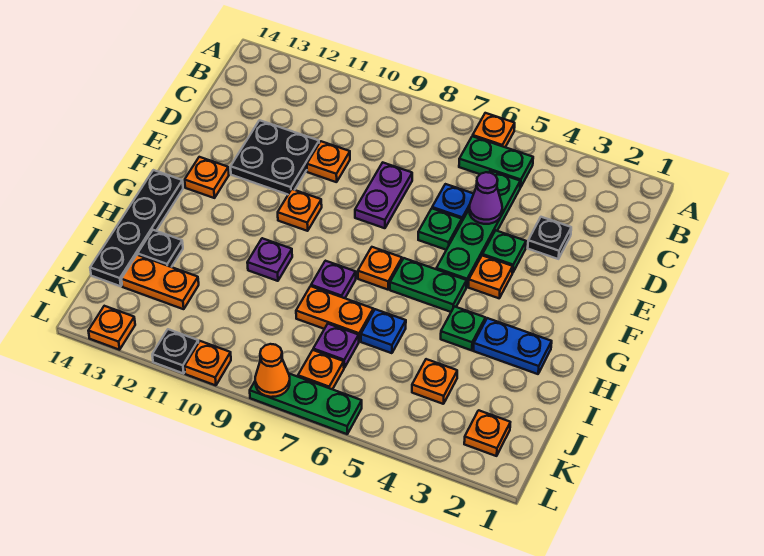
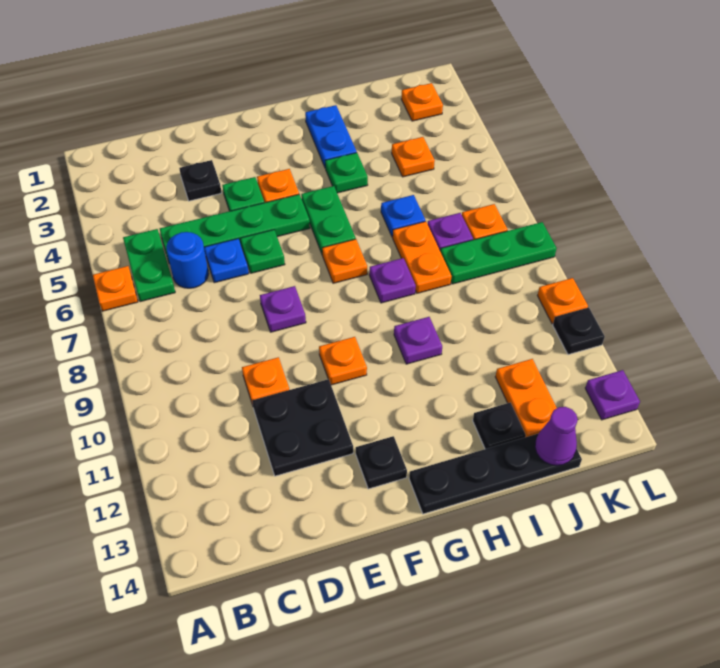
none -> blue round brick C6 level 1
purple cone D5 level 2 -> purple cone J14 level 2
purple plate D8:E8 level 1 -> purple plate E8 level 1
orange plate F13 level 1 -> black plate F13 level 1
green plate L6:L8 level 1 -> green plate J8:L8 level 1
orange cone L8 level 2 -> none
orange plate L13 level 1 -> purple plate L13 level 1

